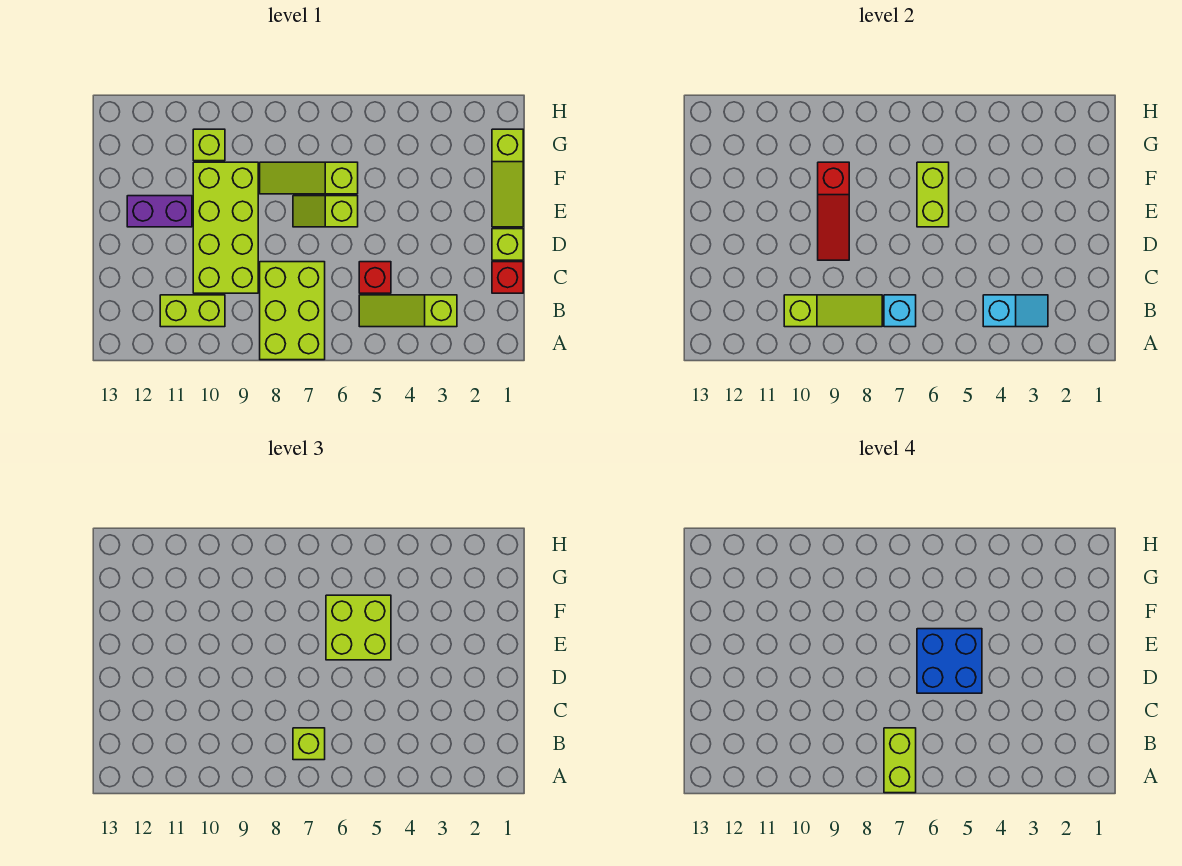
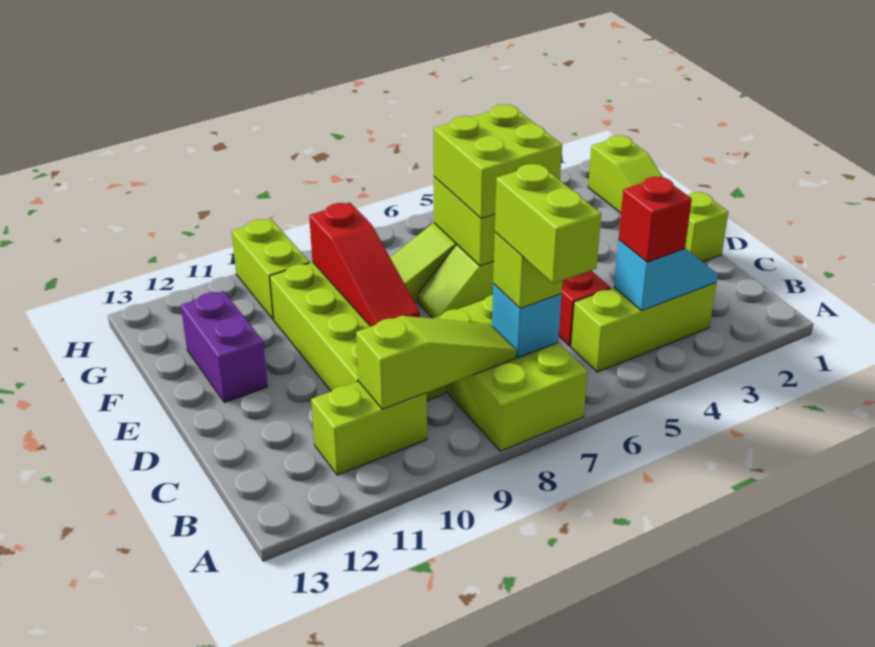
lime slope B3:B5 level 1 top 3 -> lime brick B3:B5 level 1
red brick C1 level 1 -> red brick B4 level 3
blue brick D5:E6 level 4 -> none
purple brick E11:E12 level 1 -> purple brick E12:F12 level 1
lime brick G10 level 1 -> lime brick G10:H10 level 1

